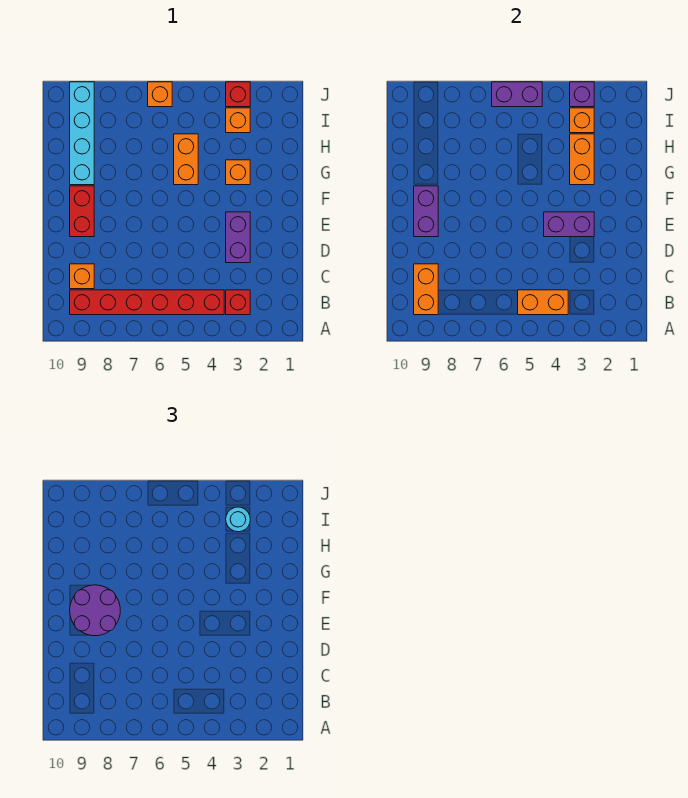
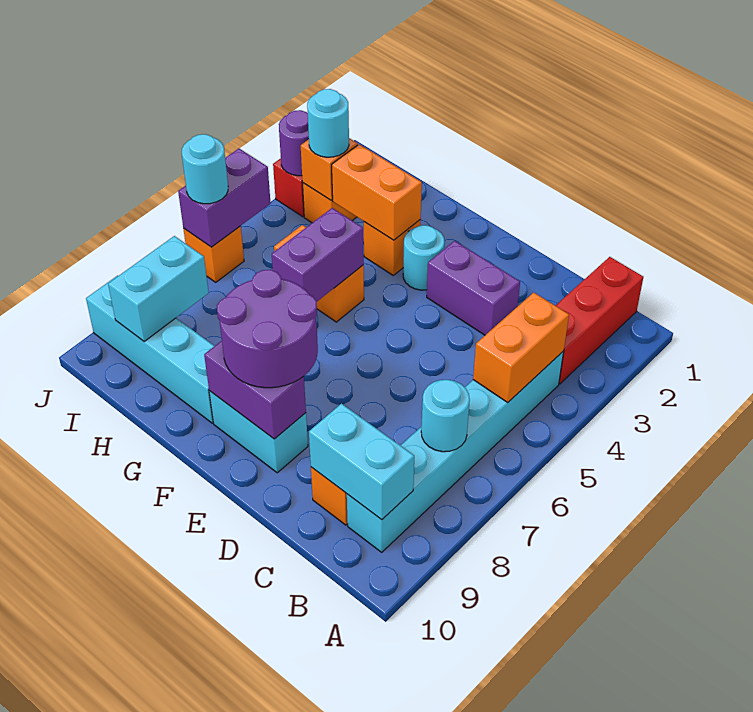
red brick B3 level 1 -> red brick B1:B3 level 1
red brick B4:B9 level 1 -> cyan brick B4:B9 level 1
none -> cyan round brick B7 level 2
orange brick B9:C9 level 2 -> cyan brick B9:C9 level 2
purple brick E3:E4 level 2 -> purple brick G5:G6 level 2
red brick E9:F9 level 1 -> cyan brick E9:F9 level 1
none -> cyan round brick F3 level 1
none -> cyan brick I8:I9 level 2
purple brick J3 level 2 -> purple round brick J3 level 2
none -> cyan round brick J6 level 3

